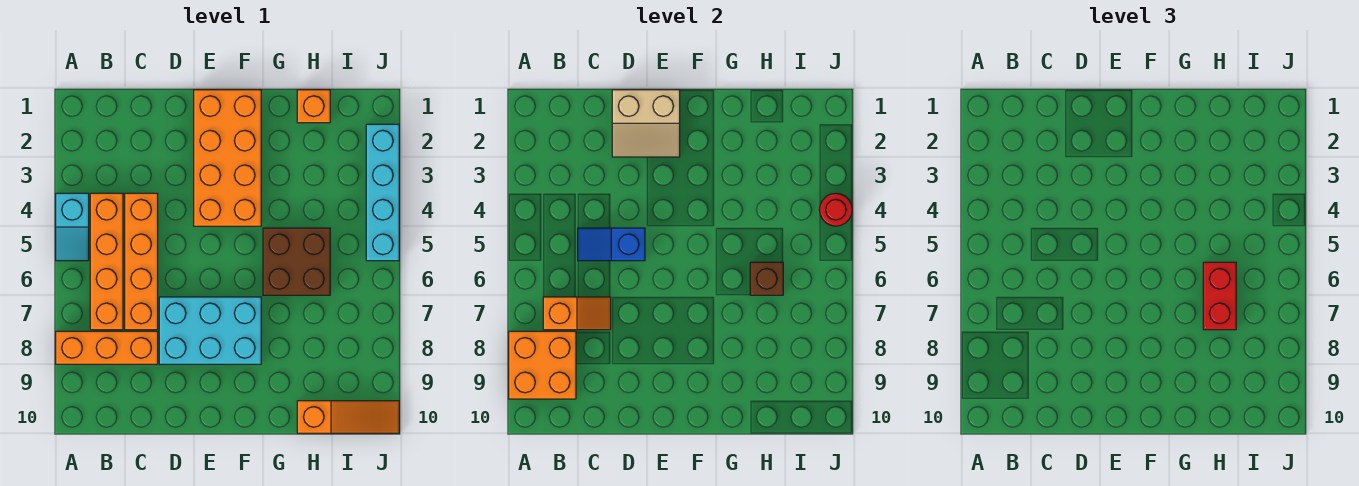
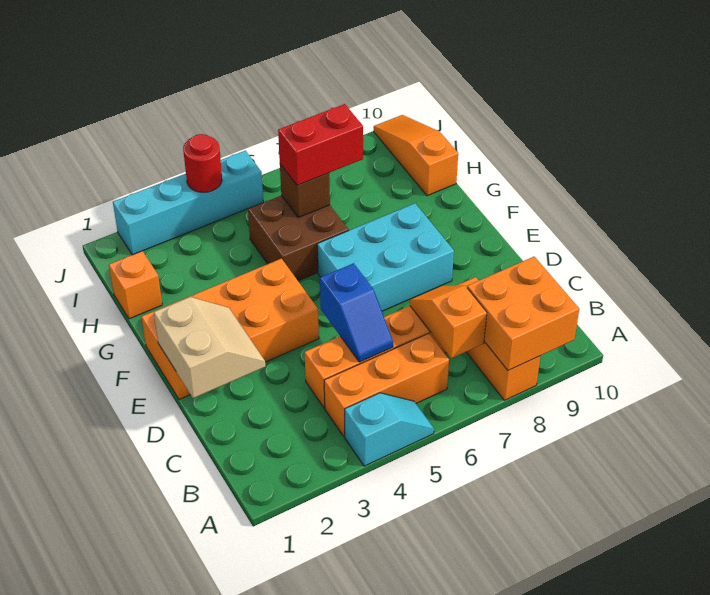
orange brick B4:B7 level 1 -> orange brick B4:B6 level 1
cyan brick D7:F8 level 1 -> cyan brick E6:F8 level 1

